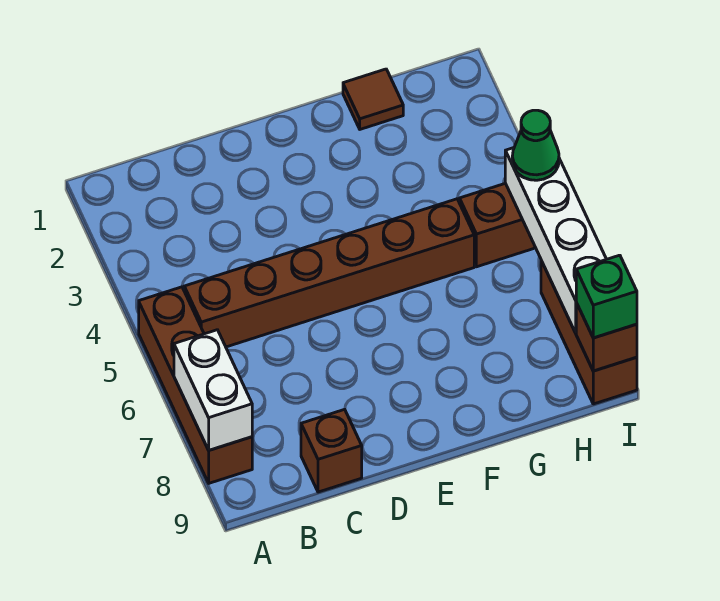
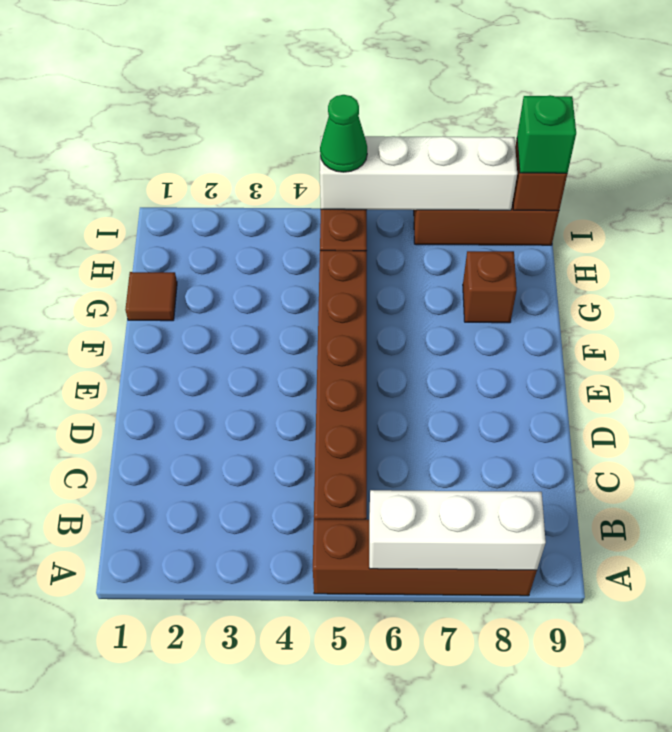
white brick A7:A8 level 2 -> white brick A6:A8 level 2
brown brick C9 level 1 -> brown brick G8 level 1

